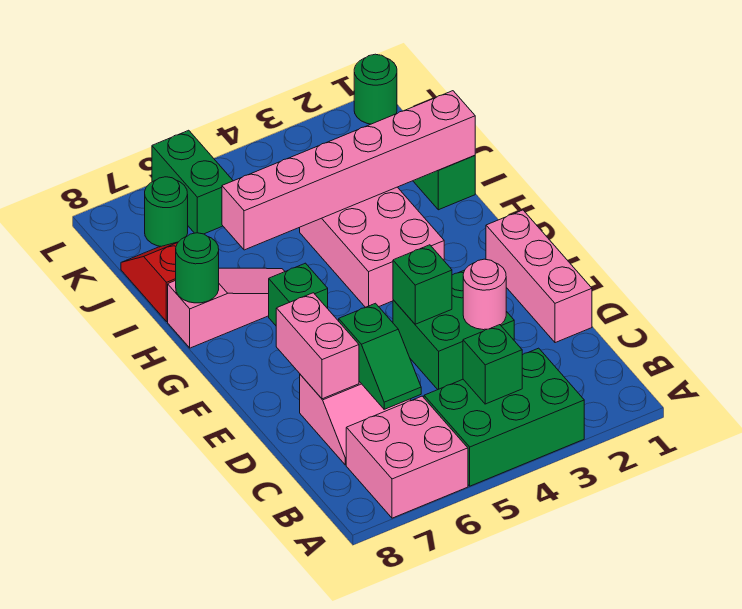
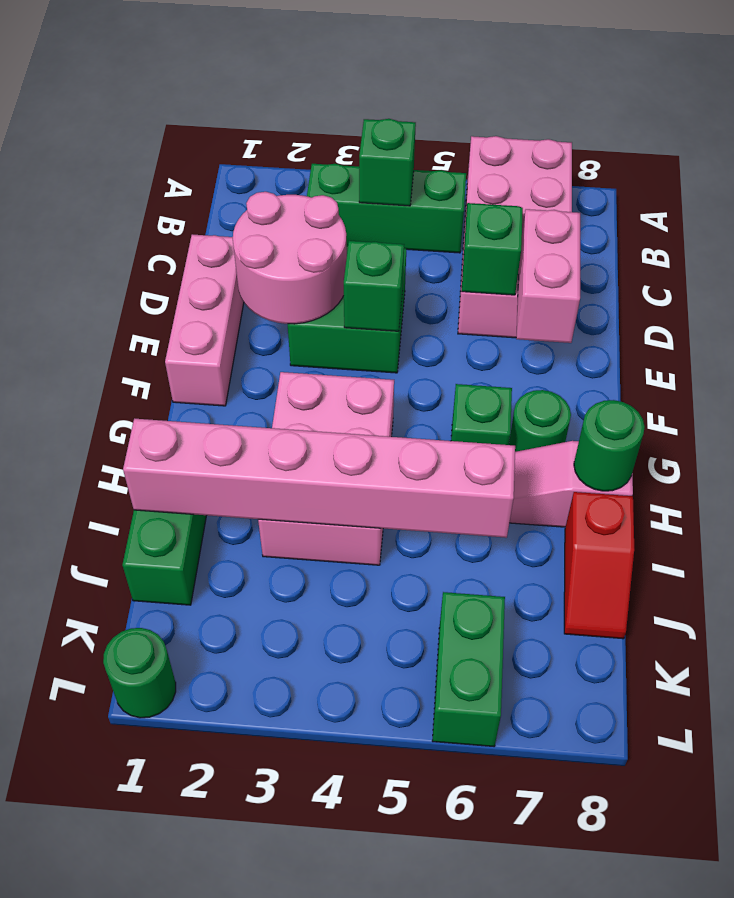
green brick A3:B5 level 1 -> green brick B3:B5 level 1
pink round brick D3 level 2 -> pink round brick D2:E3 level 2
green round brick K7 level 1 -> green round brick G7 level 1

